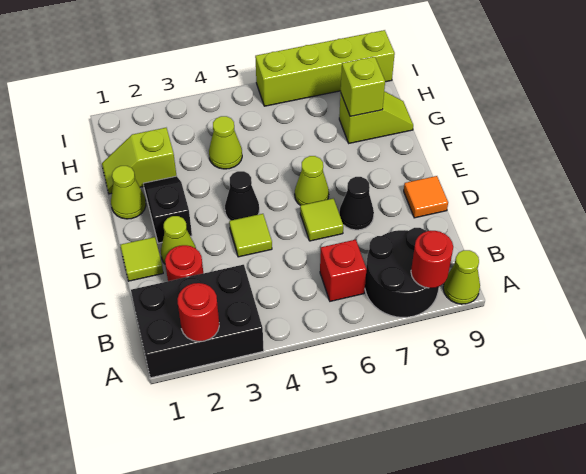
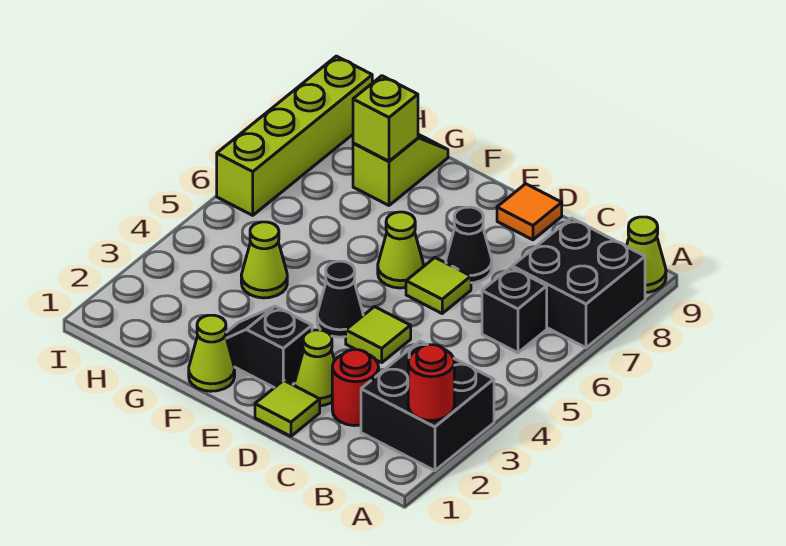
black brick A1:B3 level 1 -> black brick A2:B3 level 1
black round brick A7:B8 level 1 -> black brick A7:B8 level 1
red round brick A8 level 2 -> none
red brick B6 level 1 -> black brick B6 level 1
lime slope G1:G2 level 1 top 2 -> none

